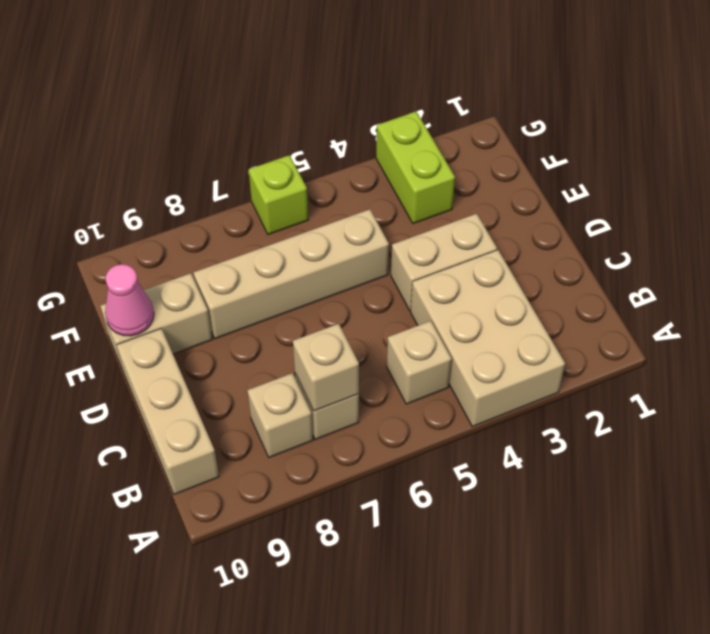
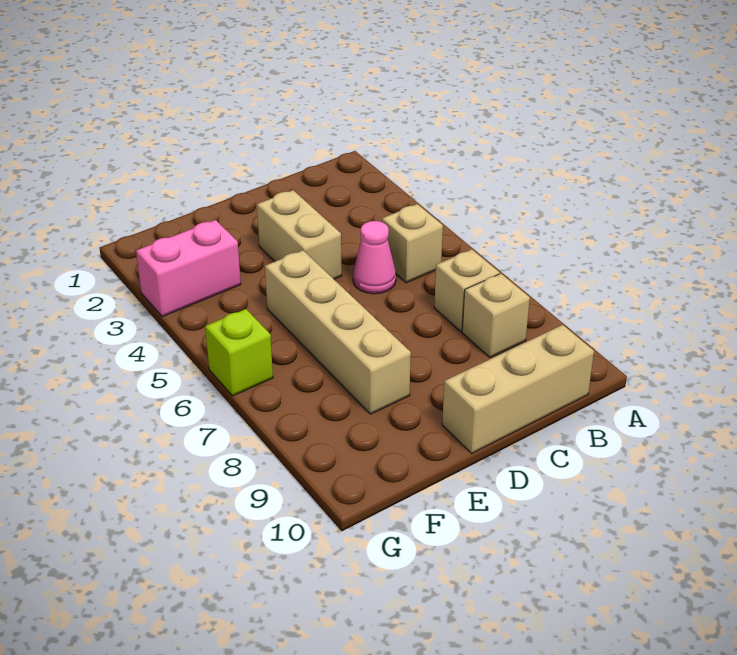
tan brick A3:C4 level 1 -> none
tan brick B7 level 2 -> none
tan brick E9:E10 level 1 -> none
pink cone E10 level 2 -> pink cone C5 level 1
lime brick F3:G3 level 1 -> pink brick F3:G3 level 1

